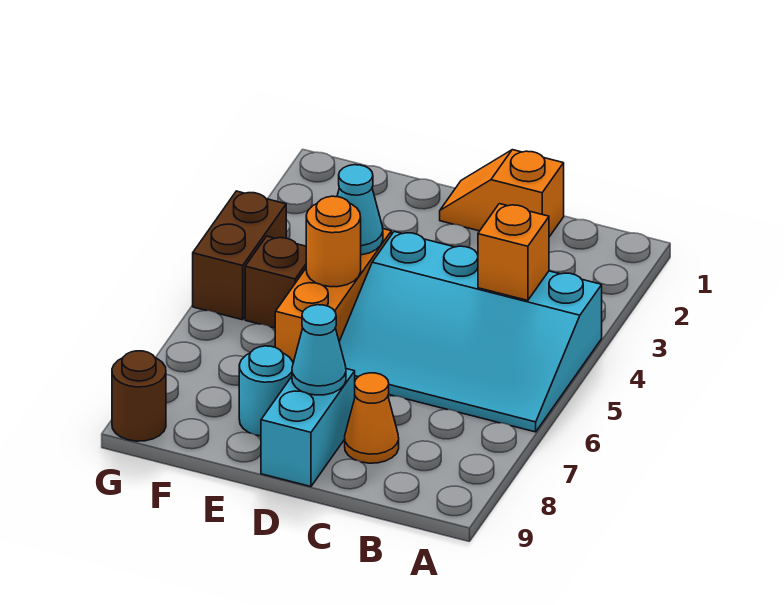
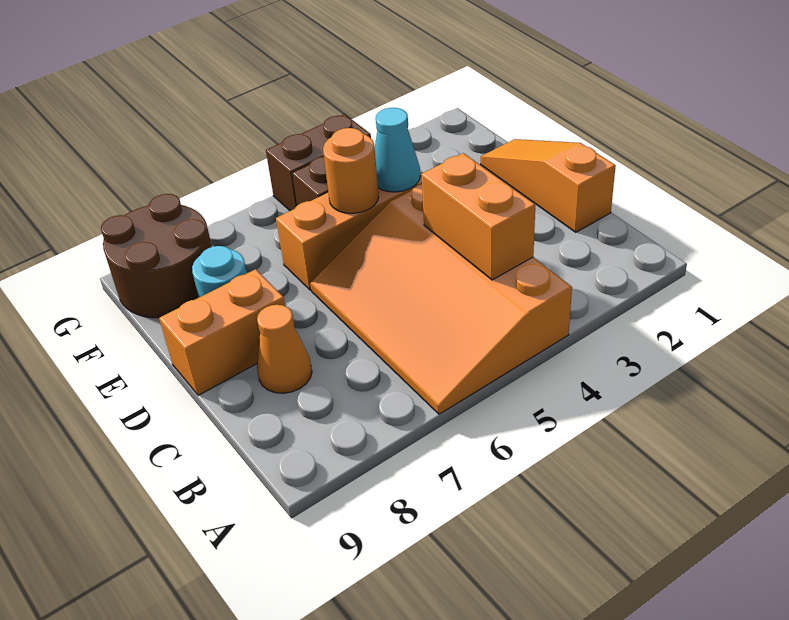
cyan slope A4:D6 level 1 top 4 -> orange slope A4:D6 level 1 top 4
orange brick B4 level 2 -> orange brick B4:C4 level 2
orange slope C1:D1 level 1 top C -> orange slope C1:E1 level 1 top C
cyan brick D8:D9 level 1 -> orange brick D8:D9 level 1
cyan cone D8 level 2 -> none
brown round brick G9 level 1 -> brown round brick F8:G9 level 1

